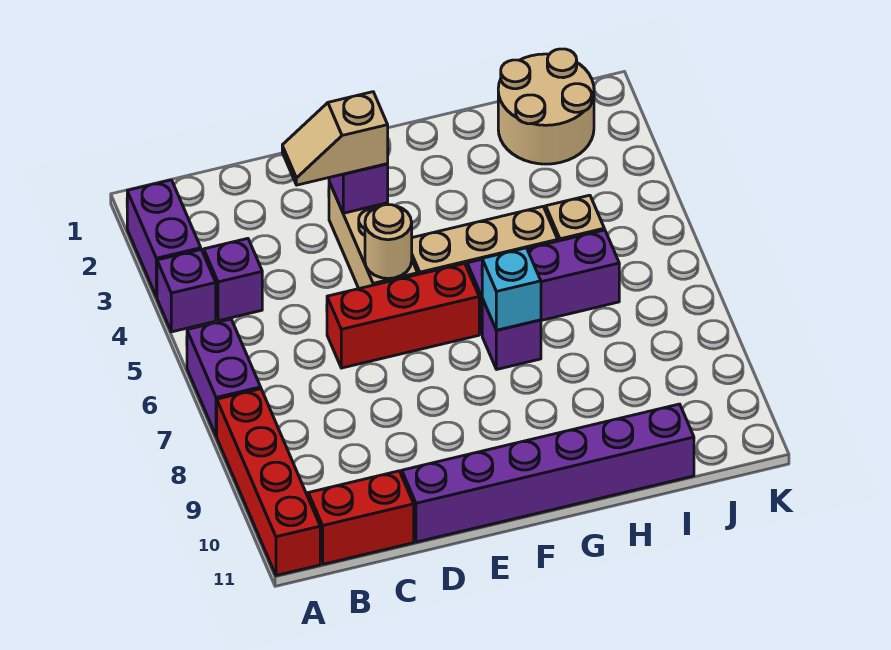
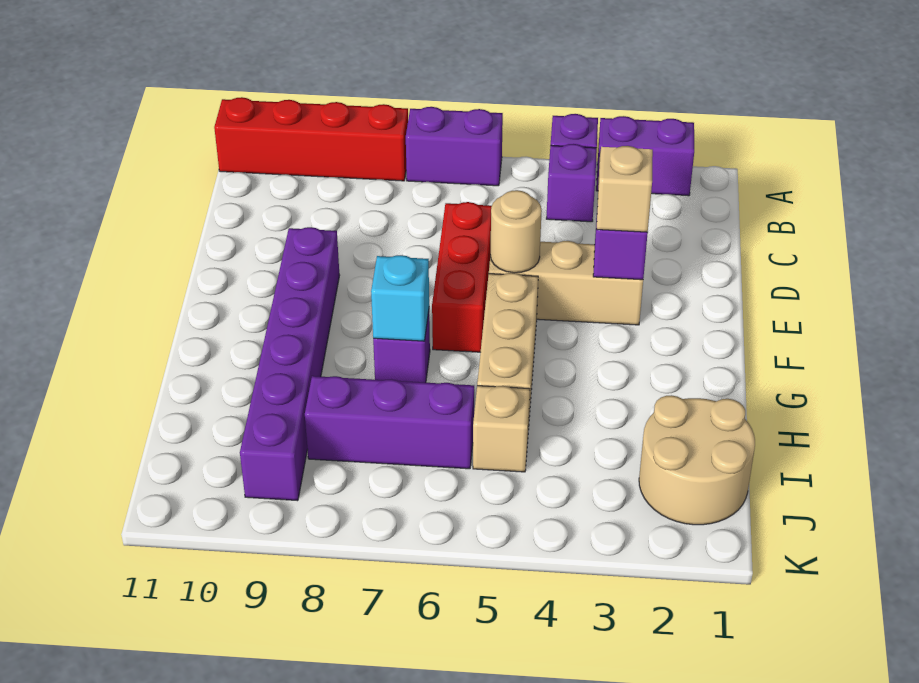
red brick B11:C11 level 1 -> none
purple brick D11:I11 level 1 -> purple brick E9:J9 level 1
purple brick G6:I6 level 1 -> purple brick I6:I8 level 1

